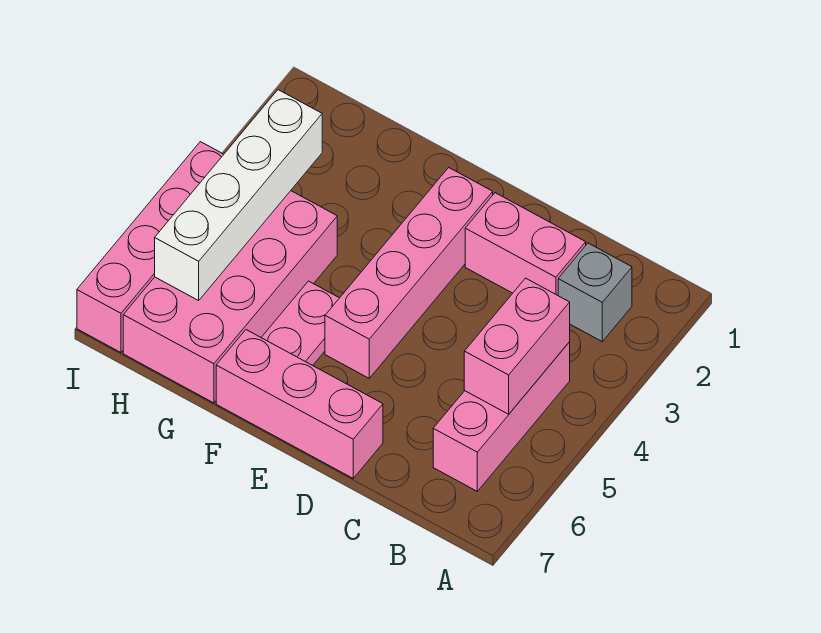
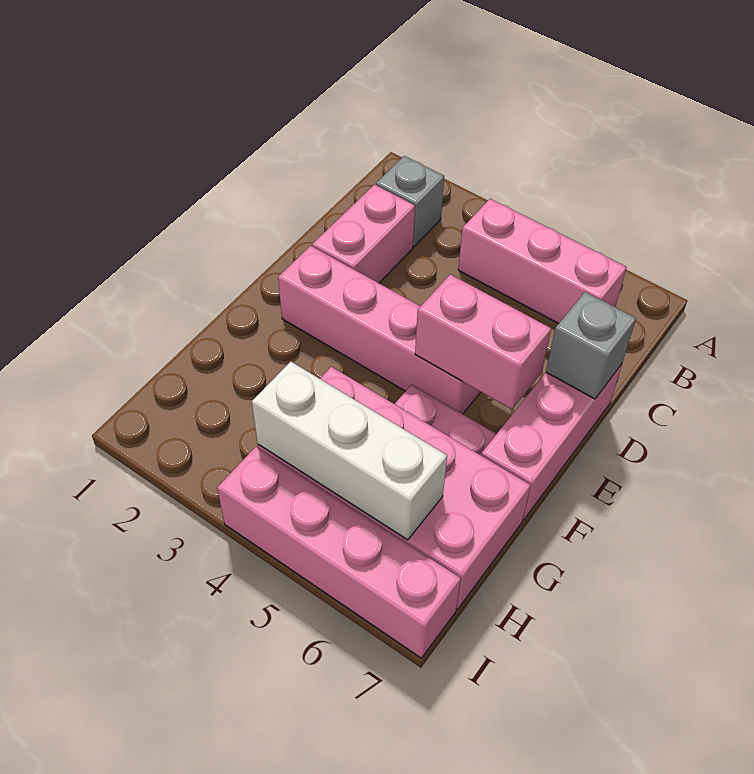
pink brick B4:B5 level 2 -> pink brick E5:E6 level 2
none -> grey brick D7 level 2
white brick H3:H6 level 2 -> white brick H4:H6 level 2

